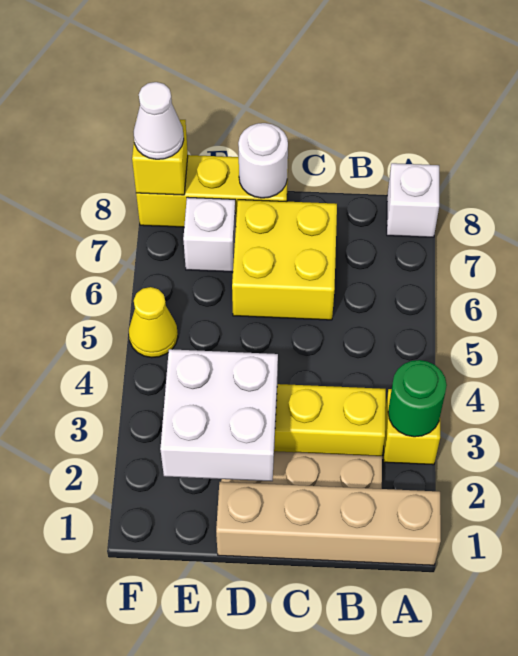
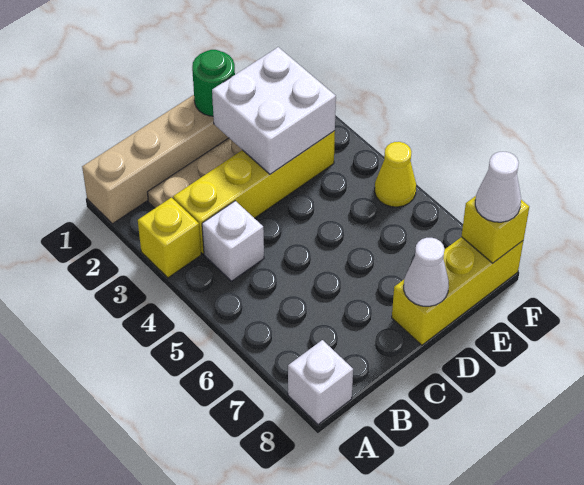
green round brick A3 level 2 -> green round brick D1 level 2
yellow brick C6:D7 level 1 -> none
white round brick D8 level 2 -> white cone D8 level 2
white brick E7 level 1 -> white brick B4 level 1

